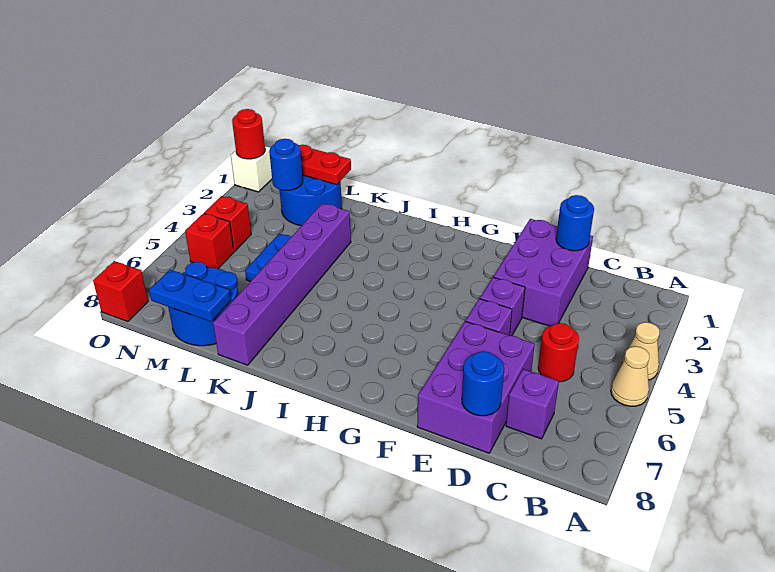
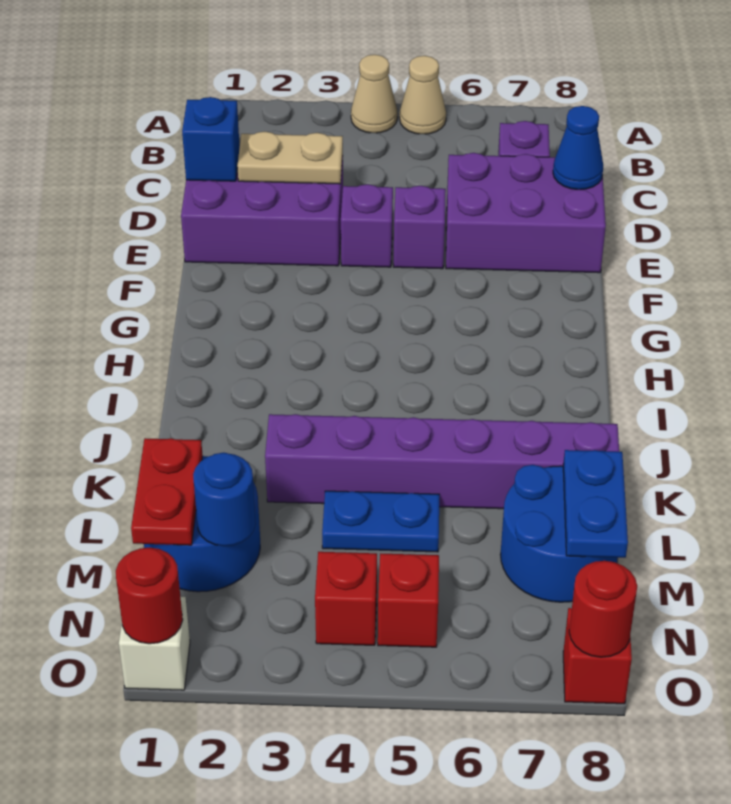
red round brick C5 level 1 -> red round brick O8 level 2
blue round brick D1 level 2 -> blue brick D1 level 2
none -> tan plate D2:D3 level 2
blue round brick D8 level 2 -> blue cone D8 level 2

